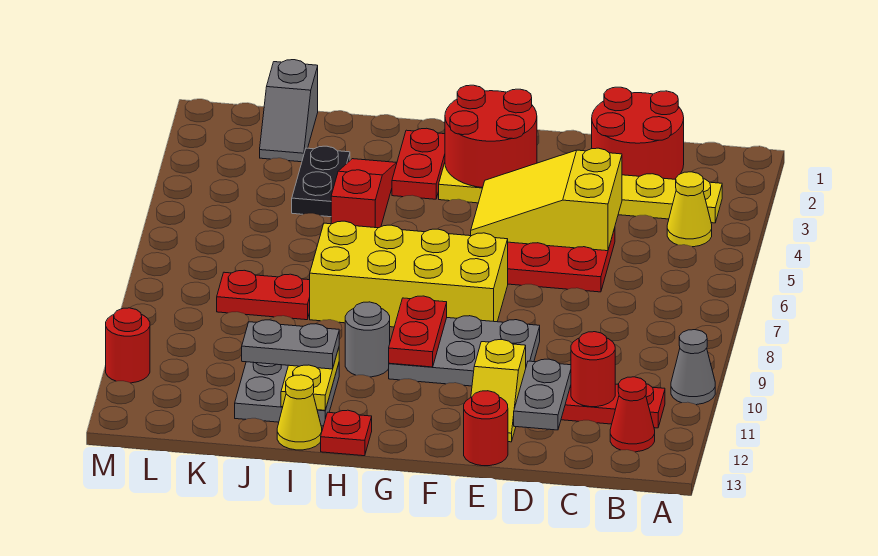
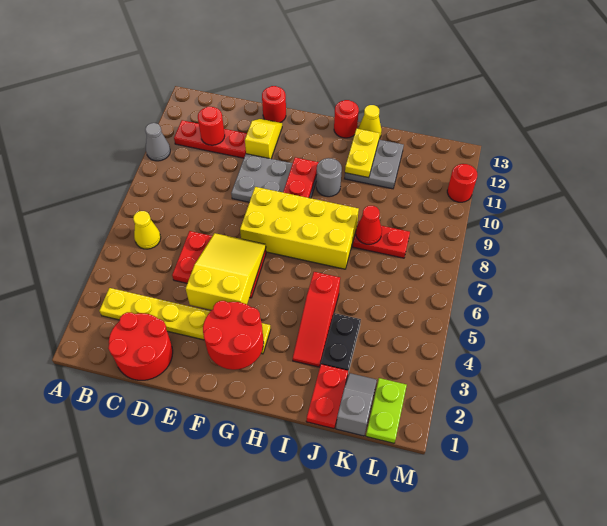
yellow cone B4 level 1 -> yellow cone B6 level 1
red cone B12 level 1 -> red cone J8 level 2
yellow slope D4:F5 level 2 top D -> yellow slope E4:F6 level 2 top 4
grey plate D11:D12 level 2 -> none
red plate H2:H3 level 1 -> red plate J1:J2 level 1
red plate H13 level 1 -> red round brick H13 level 1
grey plate I11:J11 level 3 -> none
none -> lime plate L1:L2 level 1

